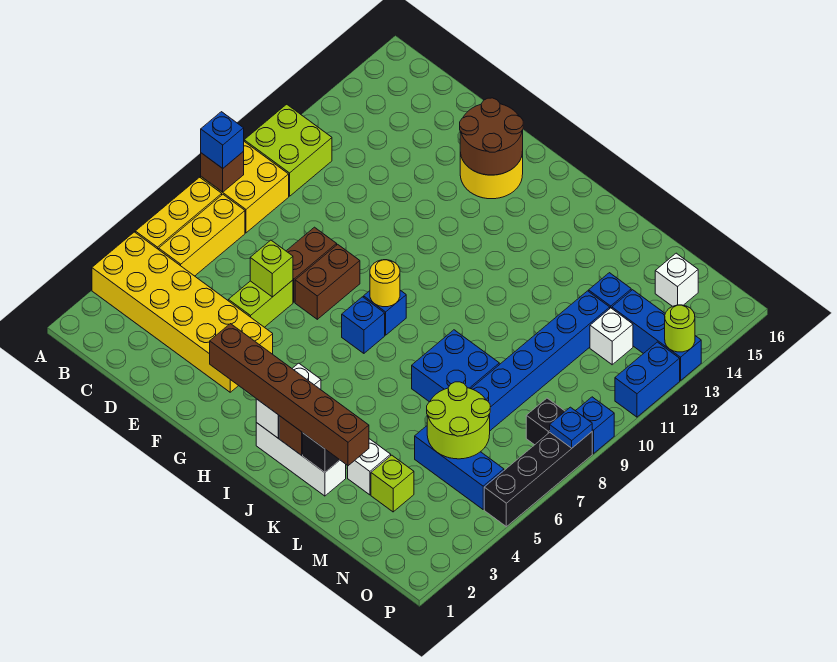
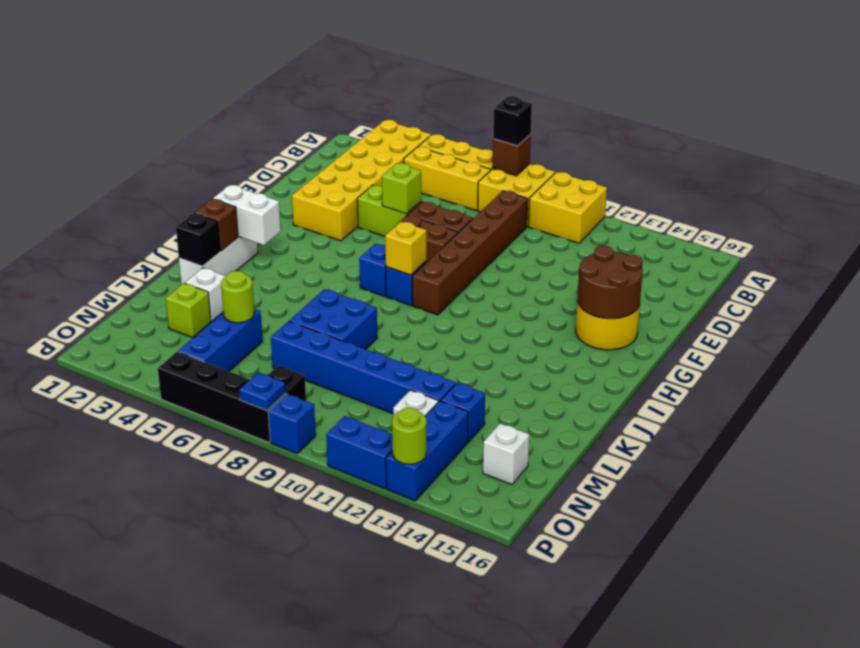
blue brick A8 level 3 -> black brick A8 level 3
lime brick A10:B11 level 1 -> yellow brick A10:B11 level 1
brown brick G2:L2 level 3 -> brown brick C9:H9 level 1
yellow round brick H8 level 2 -> yellow brick H8 level 2
lime round brick M5:N6 level 2 -> lime round brick M5 level 2

